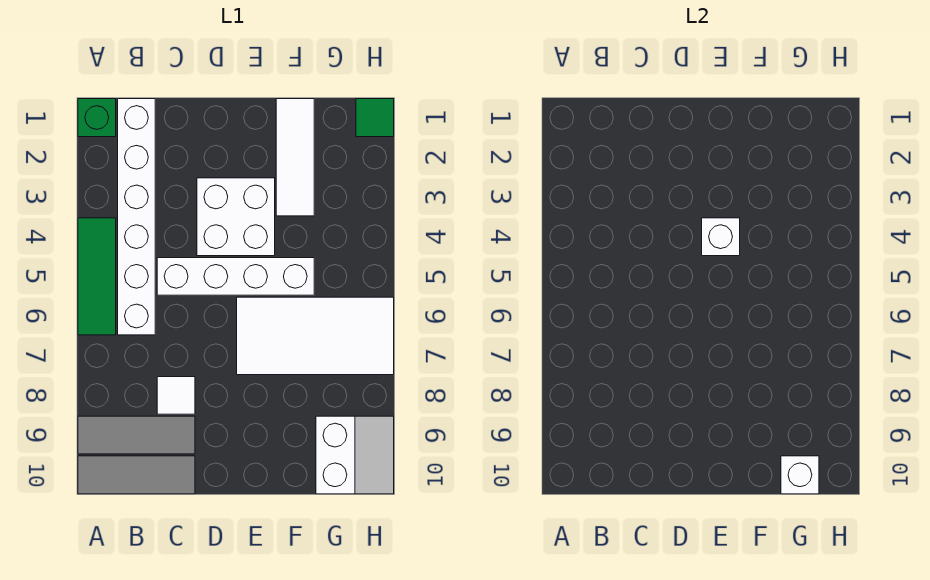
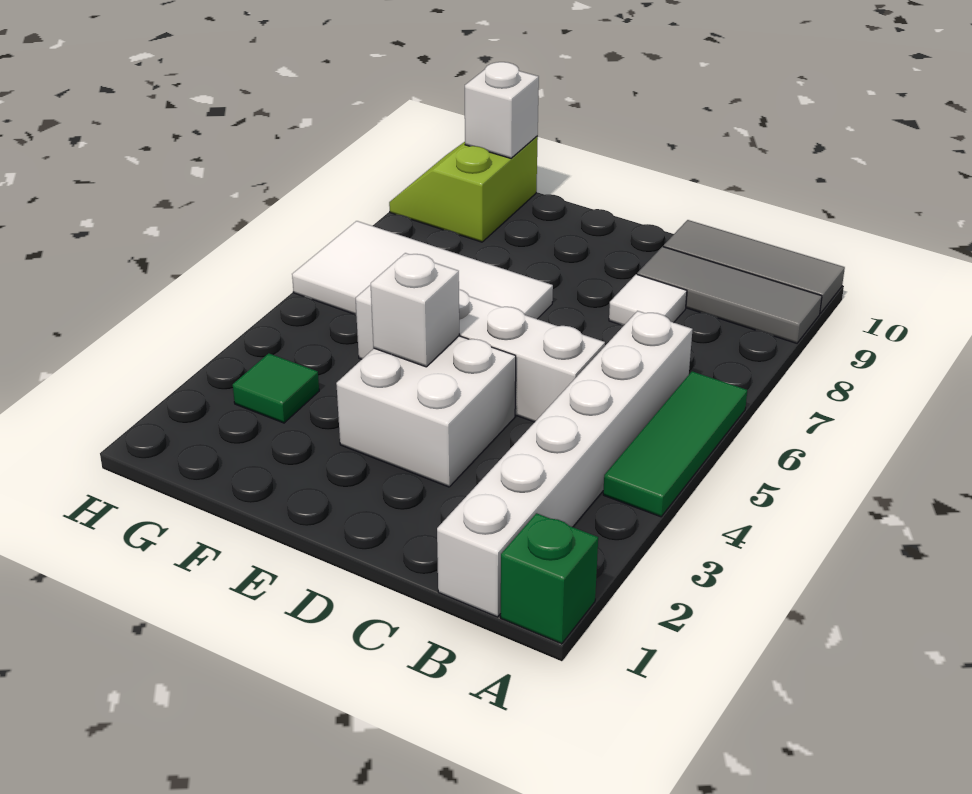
white tile F1:F3 level 1 -> none
white slope G9:H10 level 1 top G -> lime slope G9:H10 level 1 top G
green tile H1 level 1 -> green tile G3 level 1

